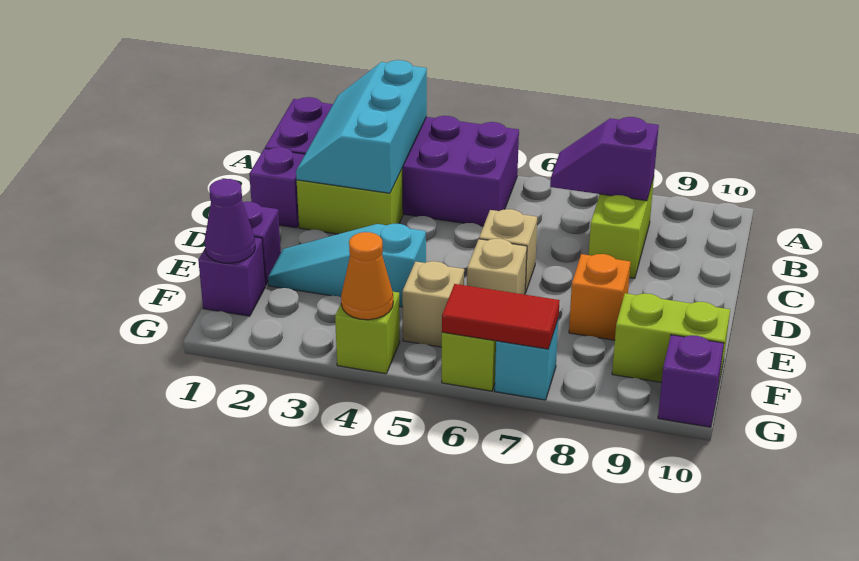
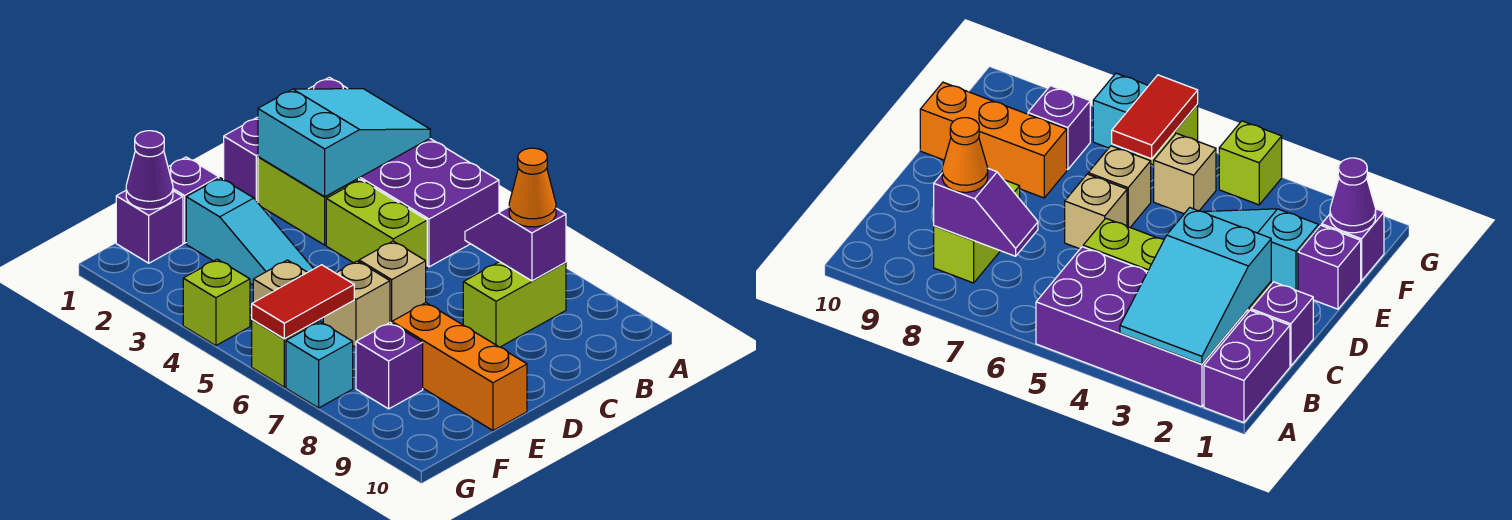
cyan slope A2:C3 level 2 top 3 -> cyan slope A2:C3 level 2 top C
cyan slope E2:E4 level 1 top 4 -> cyan slope E2:E4 level 1 top 2
orange brick E8 level 1 -> orange brick E8:E10 level 1
lime brick F9:F10 level 1 -> lime brick C4:C5 level 1
orange cone G4 level 2 -> orange cone B8 level 3
red tile G6:G7 level 2 -> red tile F6:G6 level 2
purple brick G10 level 1 -> purple brick F8 level 1

